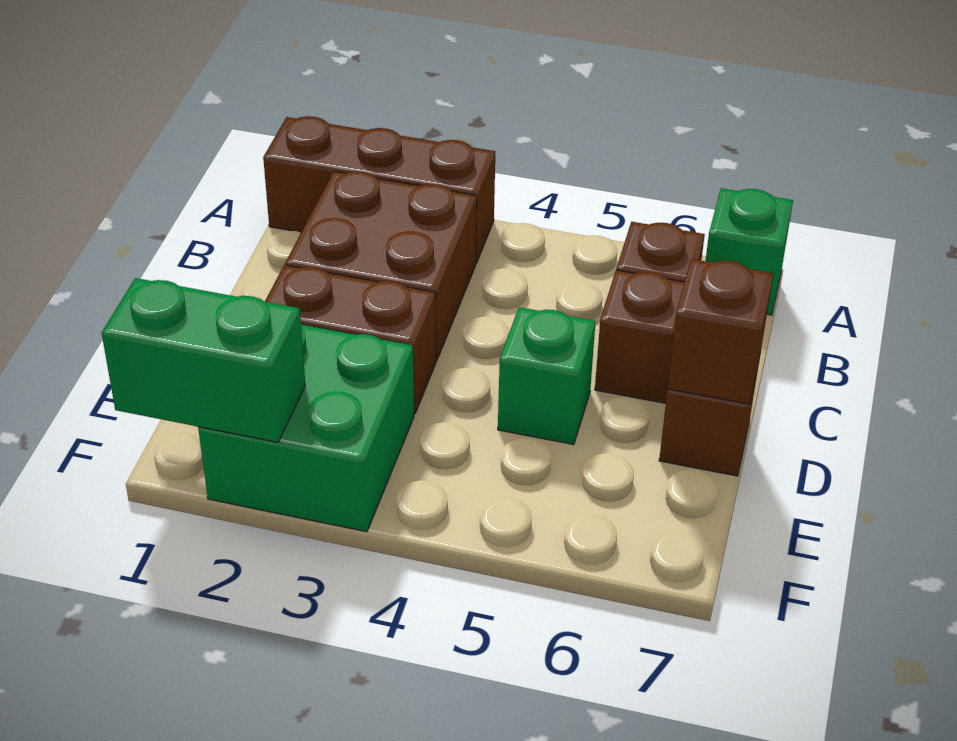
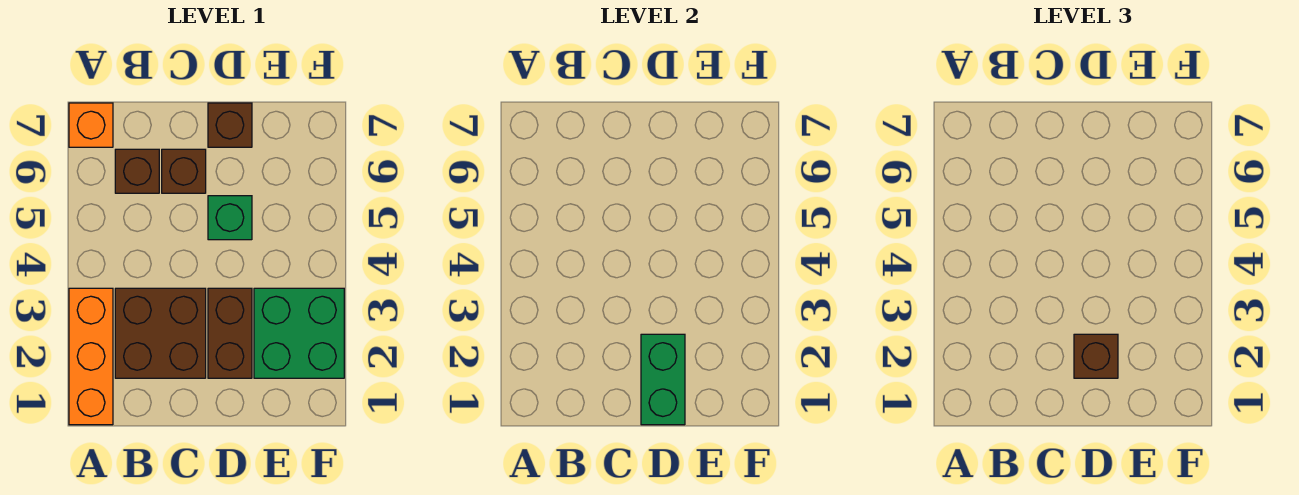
brown brick A1:A3 level 1 -> orange brick A1:A3 level 1
green brick A7 level 1 -> orange brick A7 level 1
brown brick D7 level 2 -> brown brick D2 level 3
green brick F1:F2 level 2 -> green brick D1:D2 level 2

